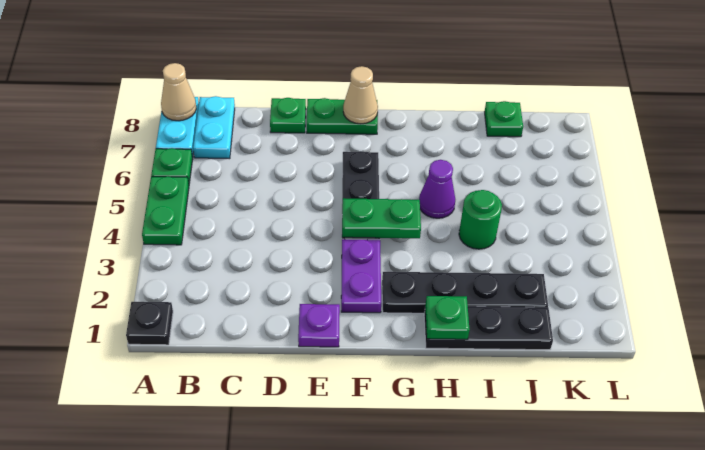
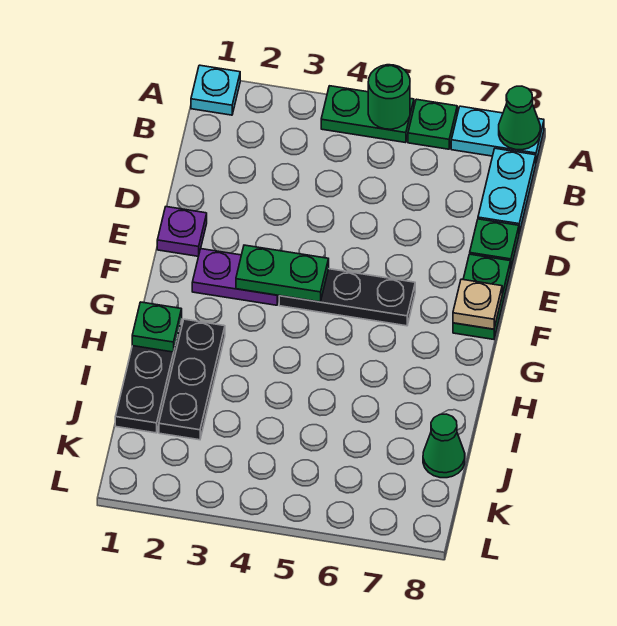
black plate A1 level 1 -> cyan plate A1 level 1
tan cone A8 level 2 -> green cone A8 level 2
cyan plate B7:B8 level 1 -> cyan plate B8:C8 level 1
green plate F4:G4 level 2 -> green plate F3:F4 level 2
tan cone F8 level 2 -> tan plate F8 level 2
black plate G2:J2 level 1 -> black plate H2:J2 level 1
purple cone H5 level 1 -> none
green round brick I4 level 1 -> green round brick A5 level 2
green plate J8 level 1 -> green cone J8 level 1

